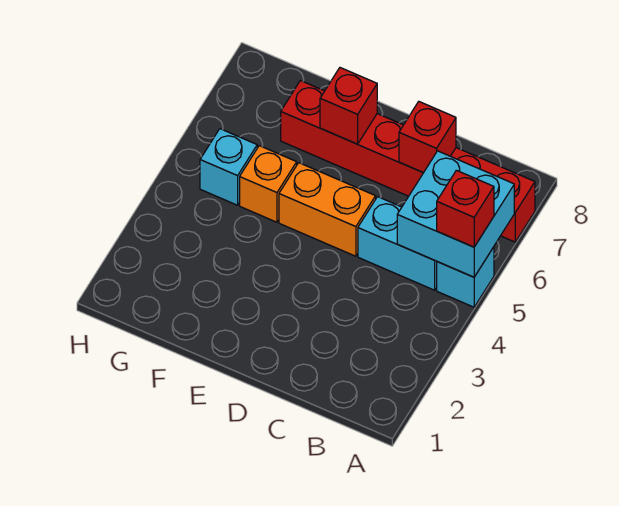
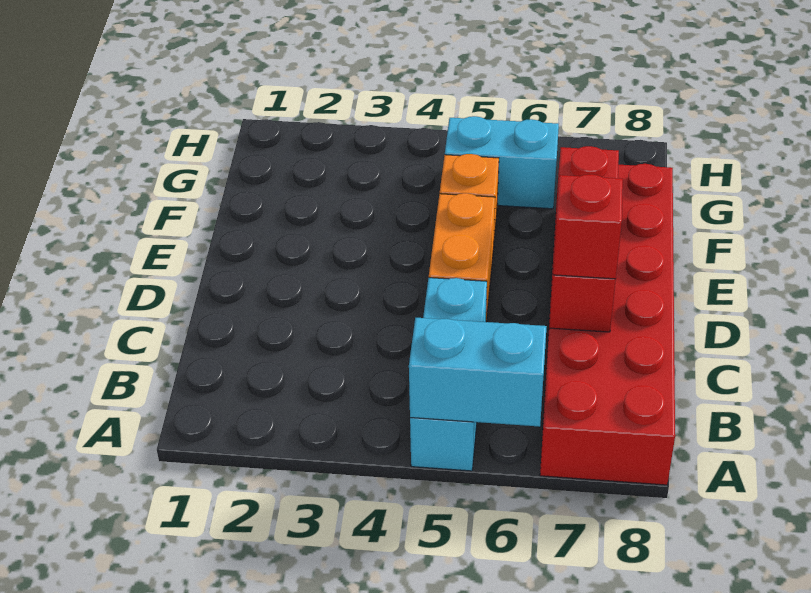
cyan brick A5:B6 level 2 -> cyan brick A5:A6 level 2
red brick A5 level 3 -> red brick C7 level 3
red brick A7:F7 level 1 -> red brick A7:F8 level 1
cyan brick G5 level 1 -> cyan brick G5:G6 level 1

